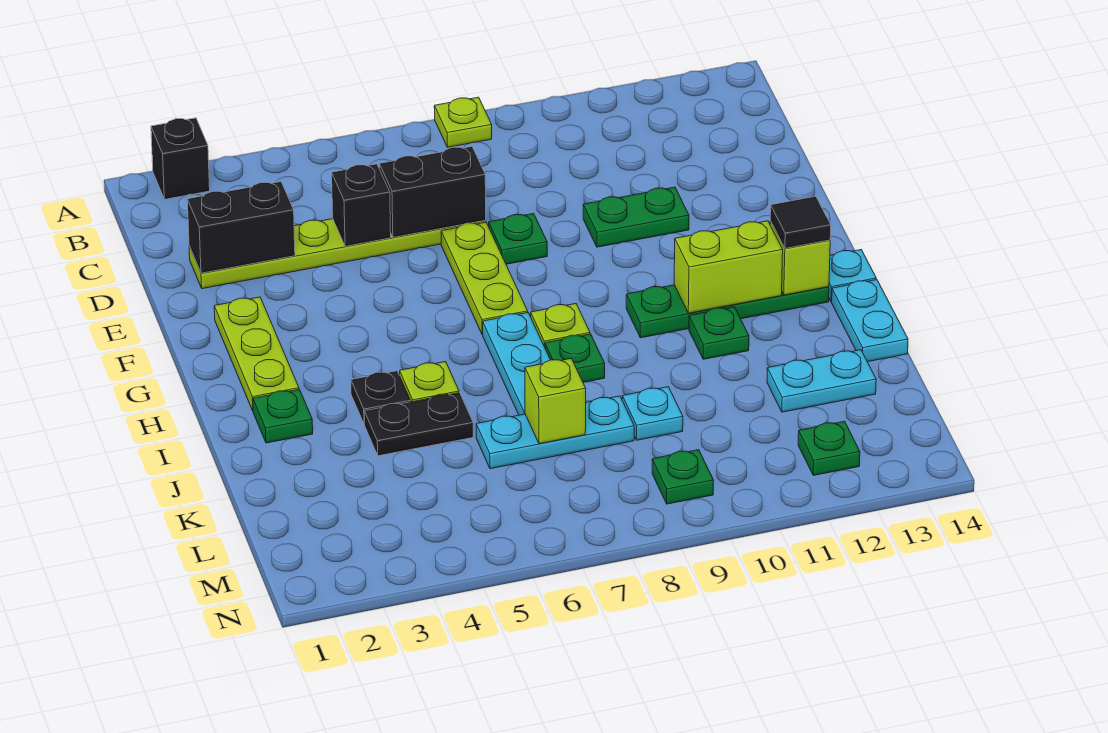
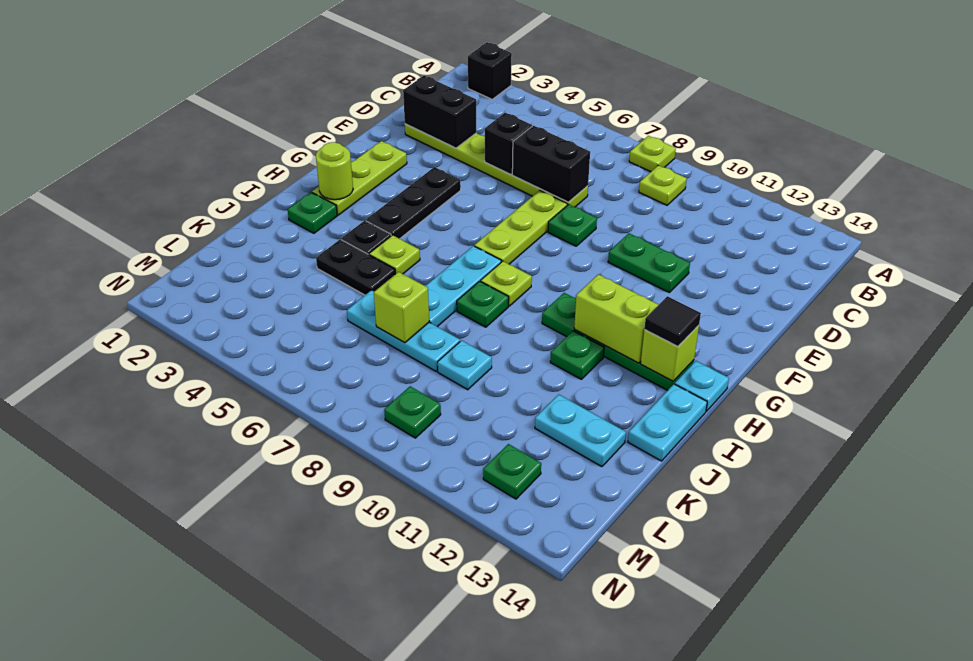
none -> lime plate B9 level 1
none -> black plate F4:H4 level 1
none -> lime round brick H2 level 2

